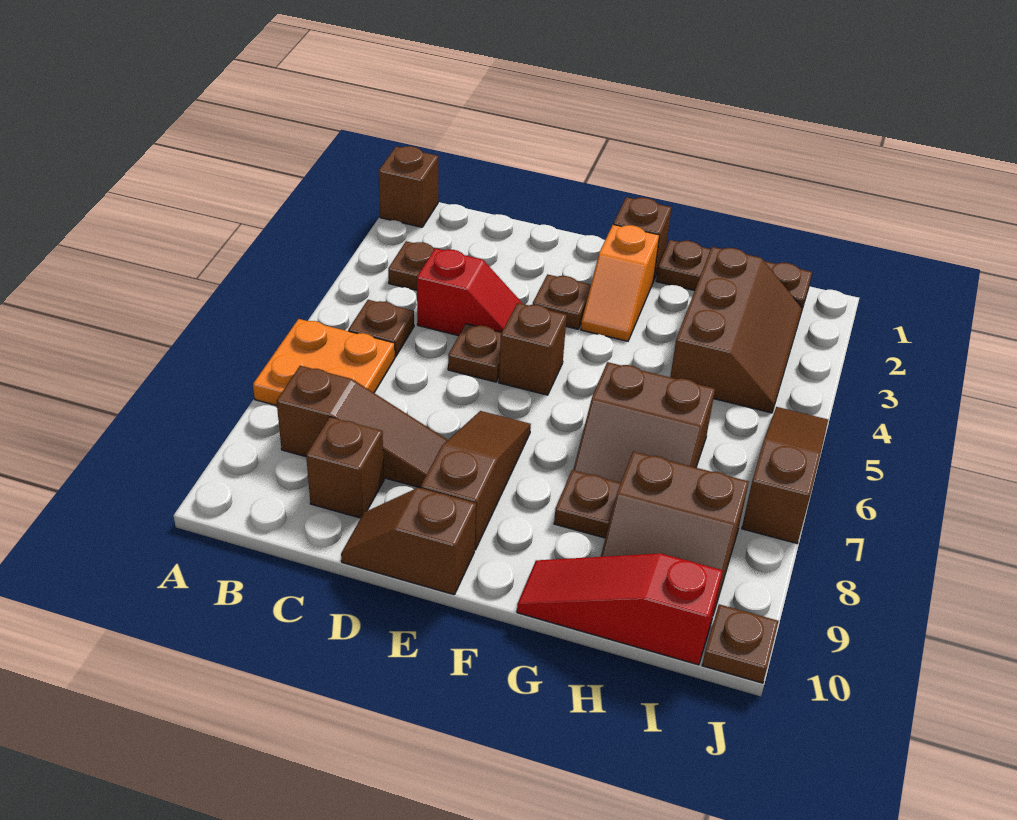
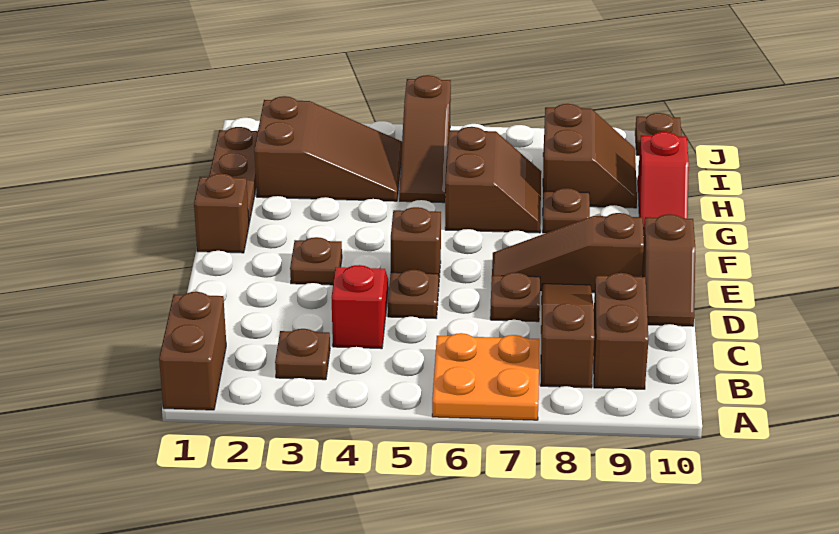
brown brick A1 level 1 -> brown brick A1:B1 level 1
brown plate B5 level 1 -> brown plate D7 level 1
brown brick C9 level 1 -> brown brick B9:C9 level 1
orange slope F2:F3 level 1 top 2 -> none
red slope G10:I10 level 1 top I -> red slope G10:H10 level 1 top H
brown slope H2:I4 level 1 top H -> brown slope H2:I4 level 1 top 2
brown slope J5:J7 level 1 top 7 -> brown slope H5:J5 level 1 top J

